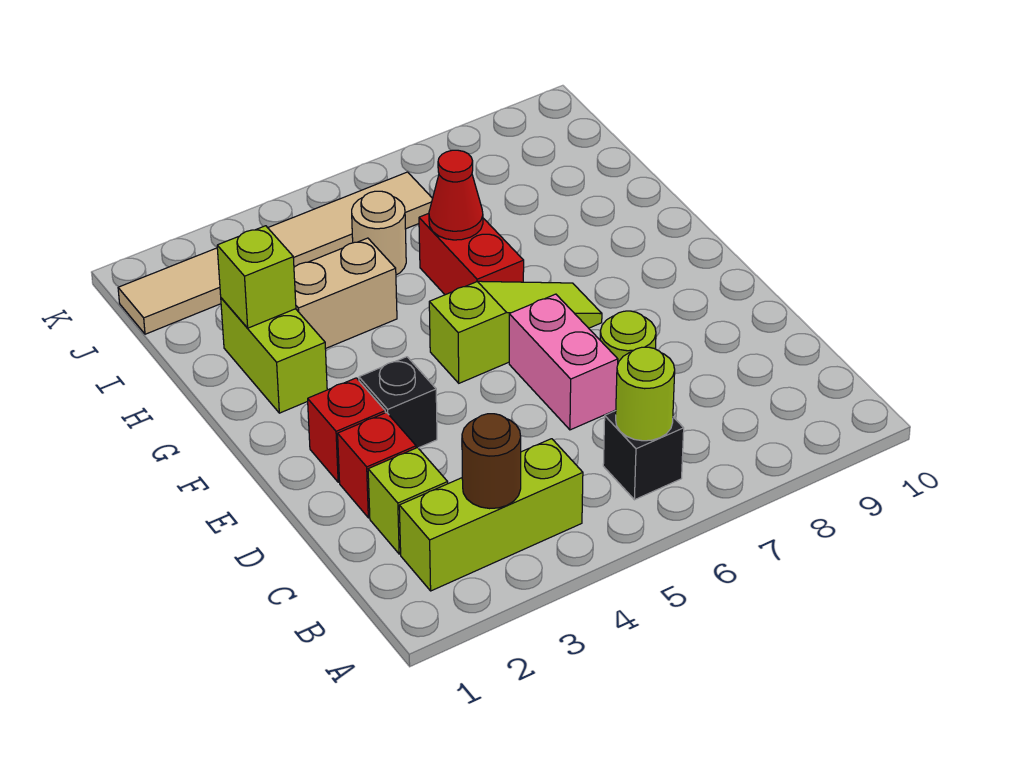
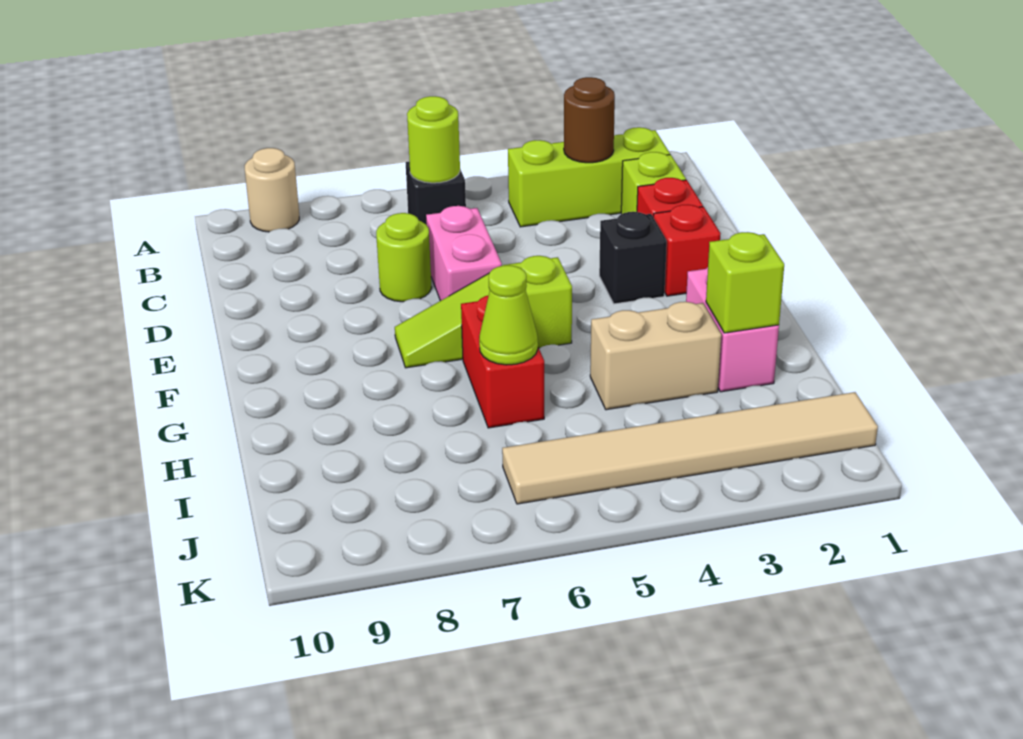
lime brick G2:H2 level 1 -> pink brick G2:H2 level 1
red cone H6 level 2 -> lime cone H6 level 2
tan round brick I5 level 1 -> tan round brick A9 level 1

